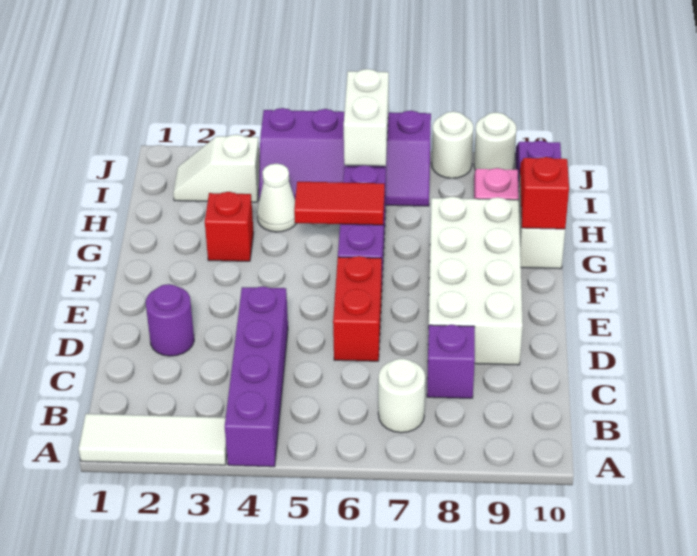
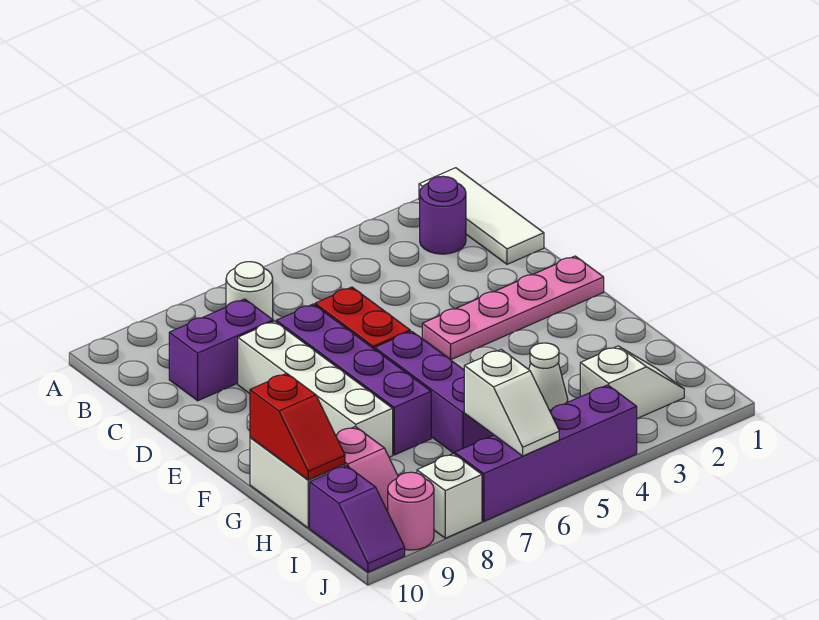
white tile A1:A3 level 1 -> white tile A1:C1 level 1
purple brick A4:D4 level 1 -> purple brick D7:G7 level 1
purple brick C8 level 1 -> purple brick C8:C9 level 1
purple round brick D2 level 1 -> purple round brick B2 level 1
white brick D8:G9 level 1 -> white brick D8:G8 level 1
none -> pink plate E1:E4 level 1
red brick G3 level 1 -> none
red tile G5:G6 level 2 -> none
white brick I6:J6 level 2 -> white slope I6:J6 level 2 top I
white round brick J8 level 1 -> white brick J8 level 1
white round brick J9 level 1 -> pink round brick J9 level 1

